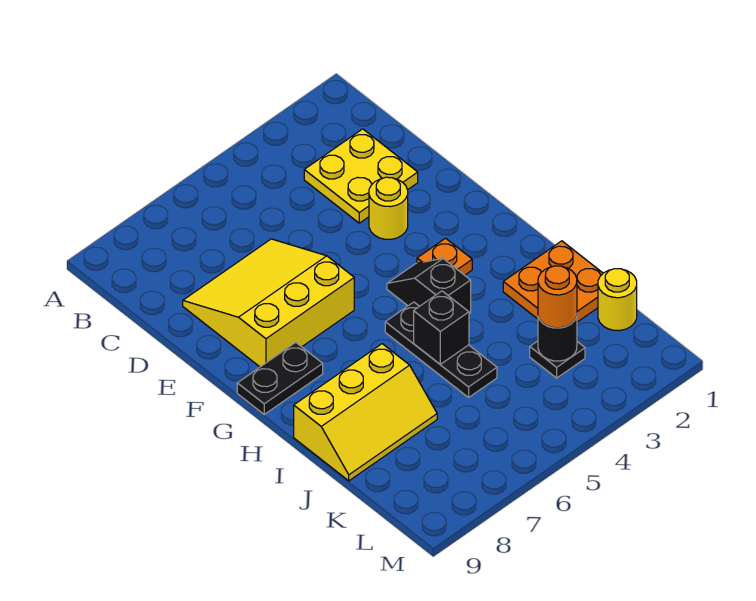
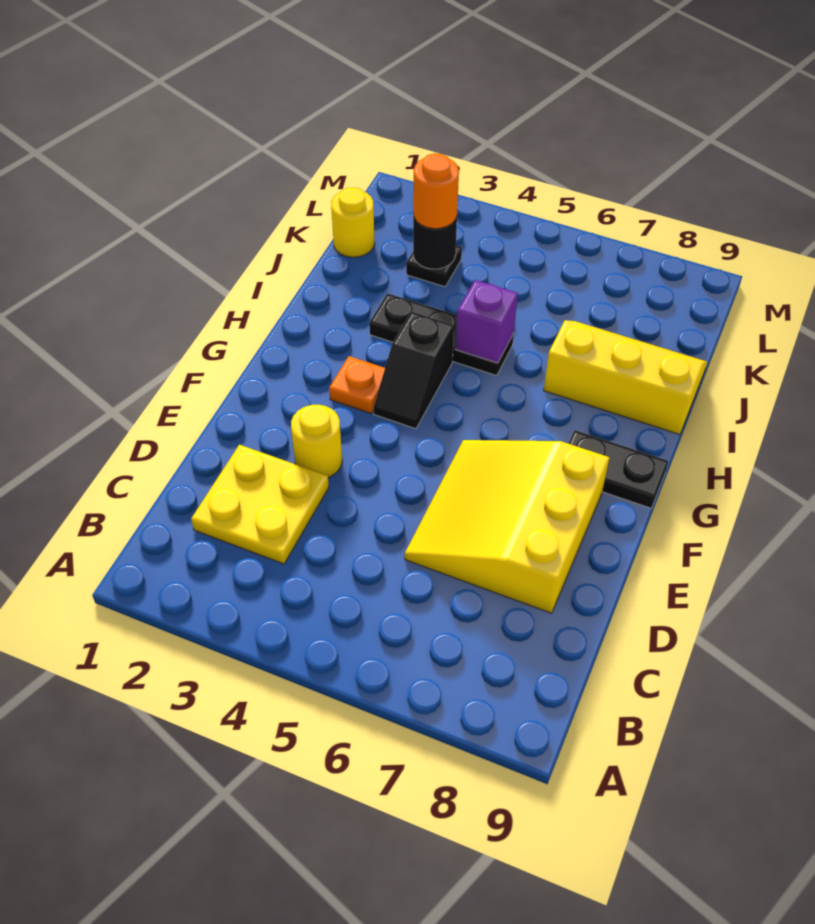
yellow slope D6:F8 level 1 top F -> yellow slope D6:F8 level 1 top 8
black plate H5:J5 level 1 -> black plate I3:I5 level 1
orange plate I1:J2 level 1 -> none
black brick I5 level 2 -> purple brick I5 level 2

